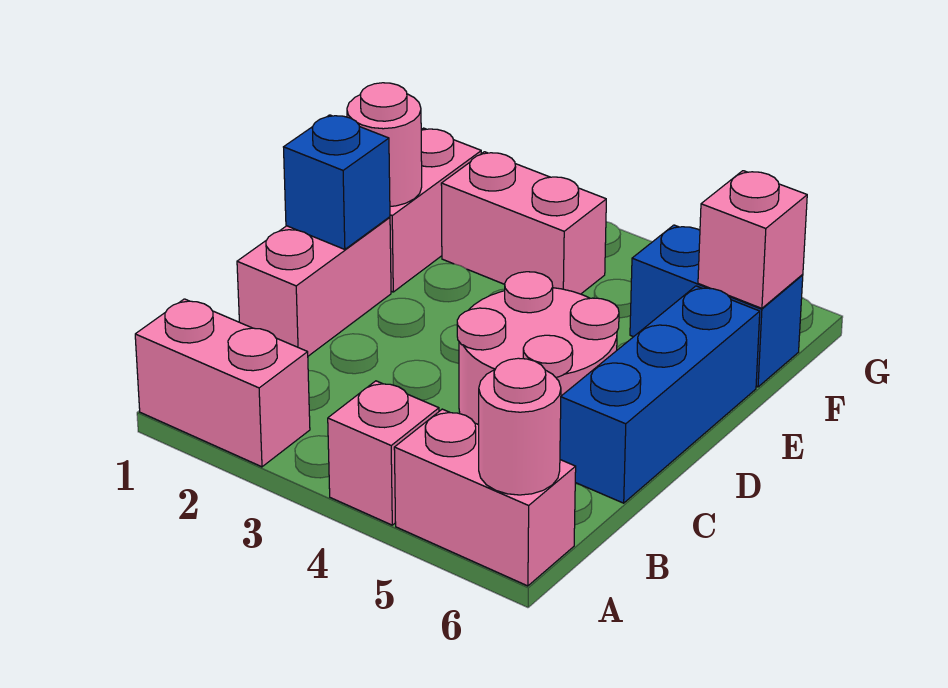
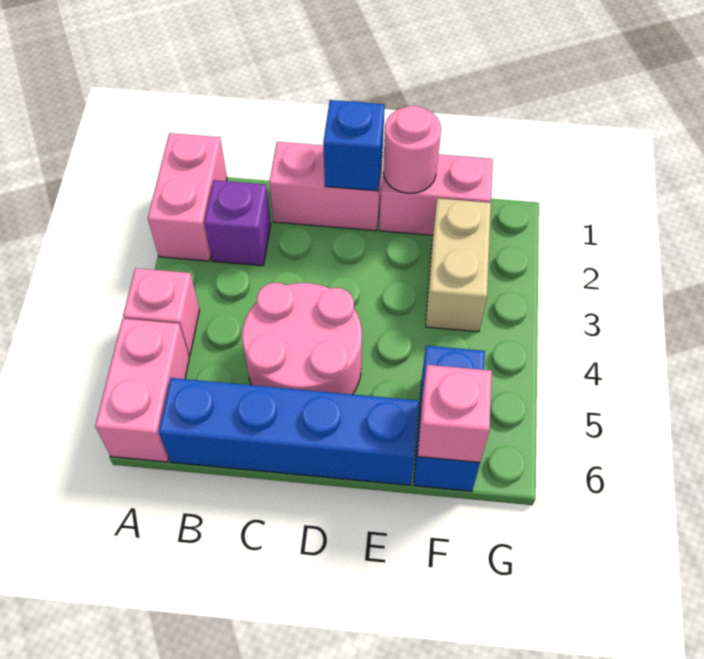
pink round brick A6 level 2 -> none
none -> purple brick B2 level 1
blue brick C6:E6 level 1 -> blue brick B6:E6 level 1
pink brick F2:F3 level 1 -> tan brick F2:F3 level 1

